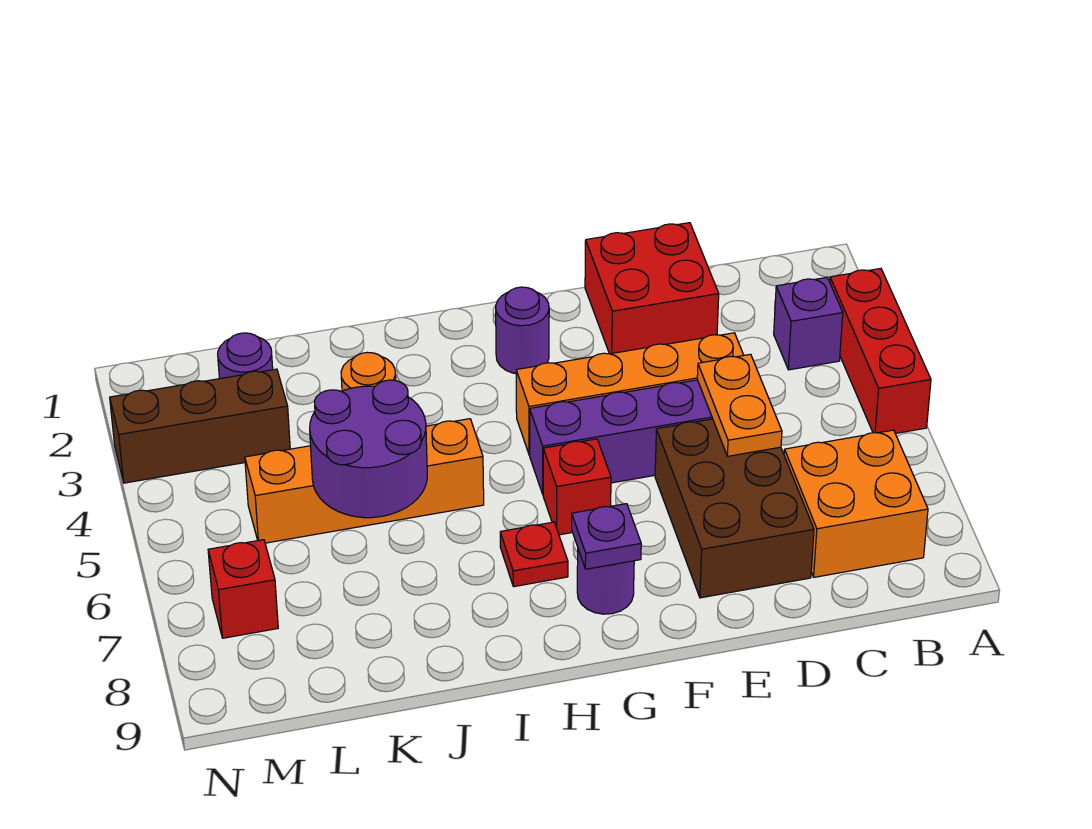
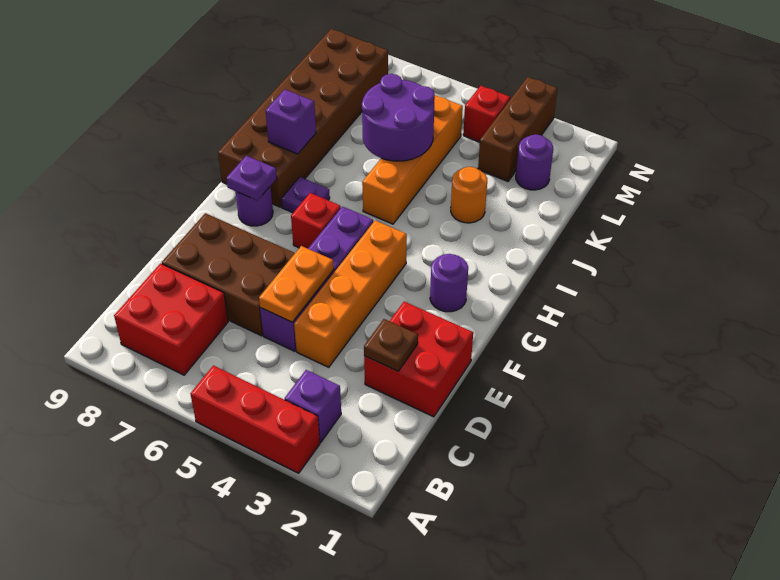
orange brick B7:C8 level 1 -> red brick B7:C8 level 1
none -> brown plate D2 level 2
orange plate D5:D6 level 2 -> orange plate D5:E5 level 2
red plate H7 level 1 -> purple plate H7 level 1
none -> brown brick H8:M9 level 1
none -> purple brick I8 level 2
red brick M7 level 1 -> red brick M4 level 1

